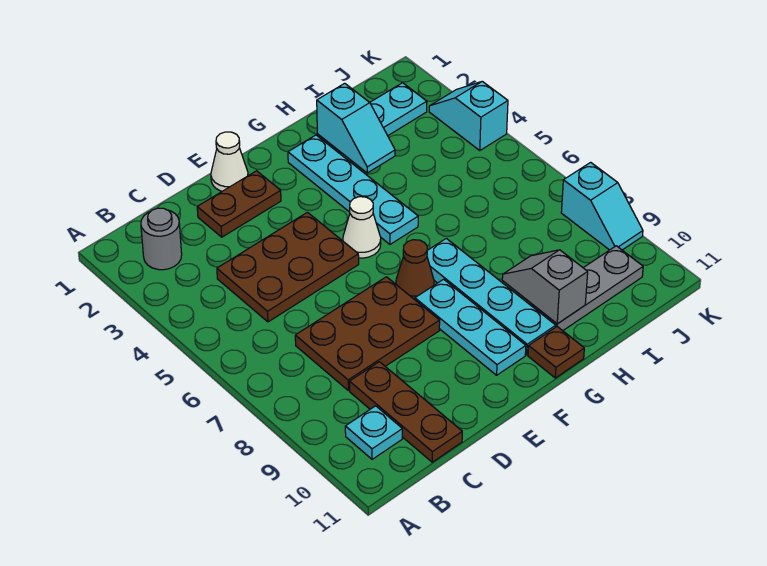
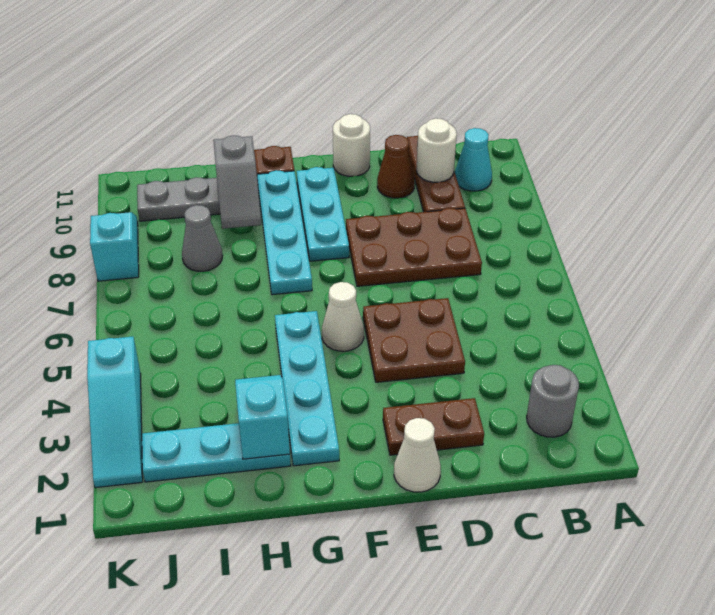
cyan plate B10 level 1 -> cyan cone B10 level 1
brown plate C4:E5 level 1 -> brown plate D4:E5 level 1
none -> white round brick C10 level 2
none -> white round brick E11 level 1
brown cone F7 level 1 -> brown cone D10 level 1
none -> grey cone I8 level 1
cyan slope K3:K4 level 1 top 4 -> cyan slope K2:K4 level 1 top 4

